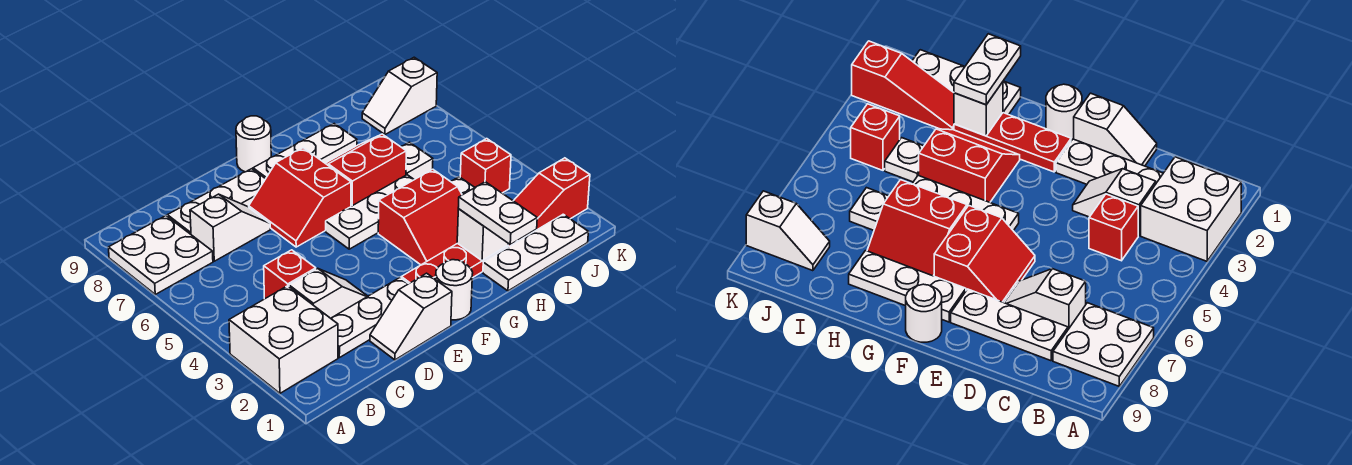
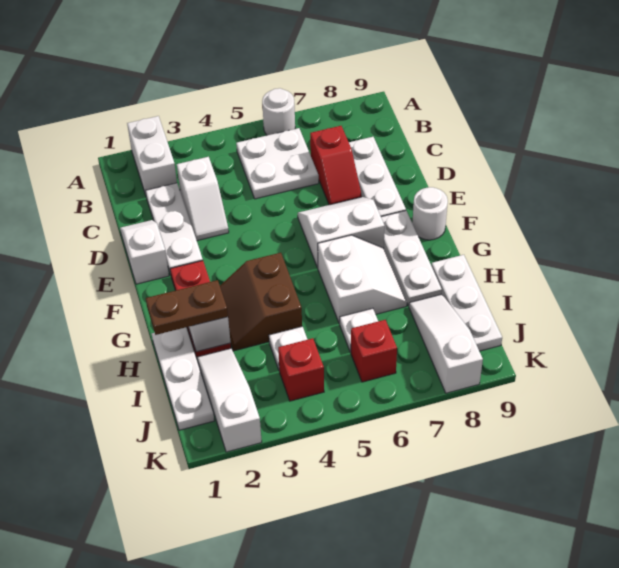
white brick A2:B3 level 1 -> white brick A2:B2 level 1
white plate A7:B8 level 1 -> white plate B5:C6 level 1
red brick C4 level 1 -> red brick J6 level 1
white slope C7:D7 level 1 top C -> red slope C7:D7 level 1 top C
red slope E6:F7 level 1 top F -> white slope E6:F7 level 1 top F
white round brick F1 level 1 -> white round brick A6 level 1
white plate F5:H5 level 1 -> white plate H9:J9 level 1
red slope G3:H4 level 1 top 4 -> brown slope G3:H4 level 1 top 4
red slope G6:H7 level 1 top 6 -> white slope G6:H7 level 1 top 6
white plate H1:H2 level 3 -> brown plate H1:H2 level 3
red slope I2:K2 level 1 top K -> white slope I2:K2 level 1 top K
white slope J8:K8 level 1 top K -> white slope I8:K8 level 1 top K

